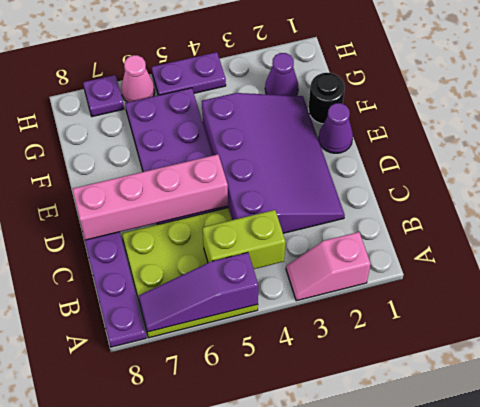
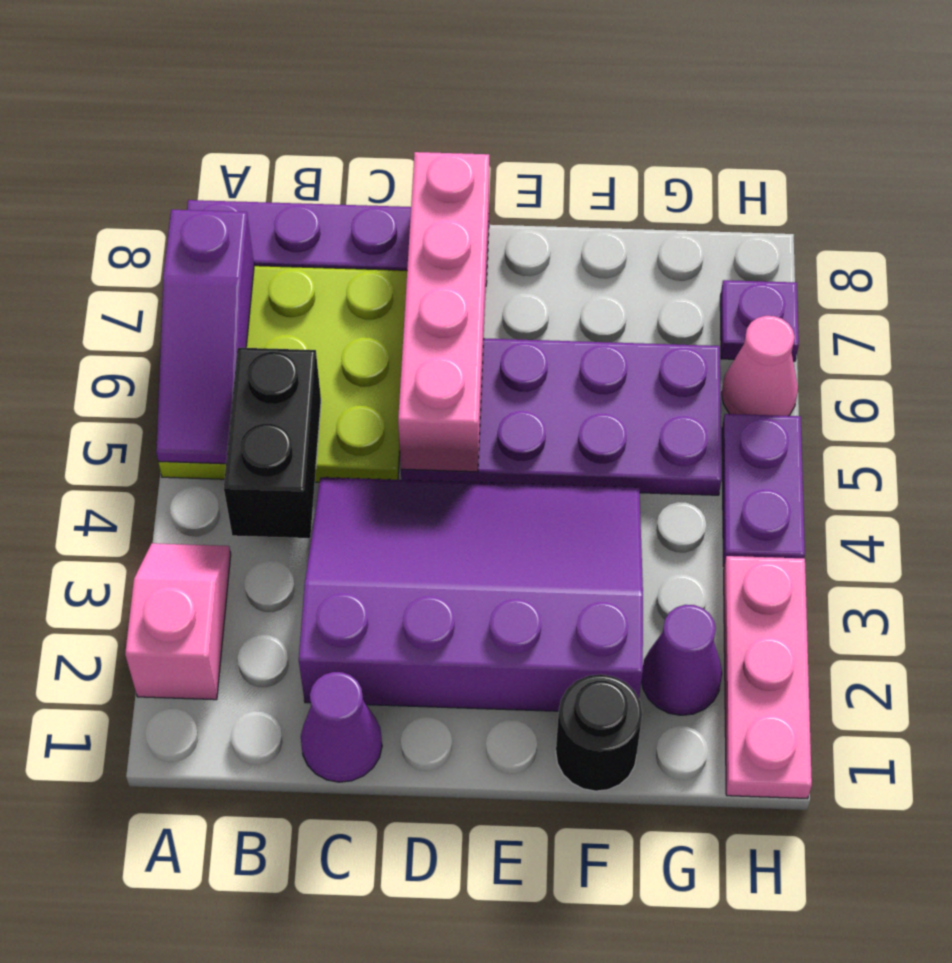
purple slope A5:A7 level 2 top 5 -> purple slope A5:A7 level 2 top 7
lime brick B4:B5 level 2 -> black brick B4:B5 level 2
purple slope C2:F4 level 1 top 4 -> purple slope C2:F4 level 1 top 2
purple cone E1 level 1 -> purple cone C1 level 1
none -> pink plate H1:H3 level 1

